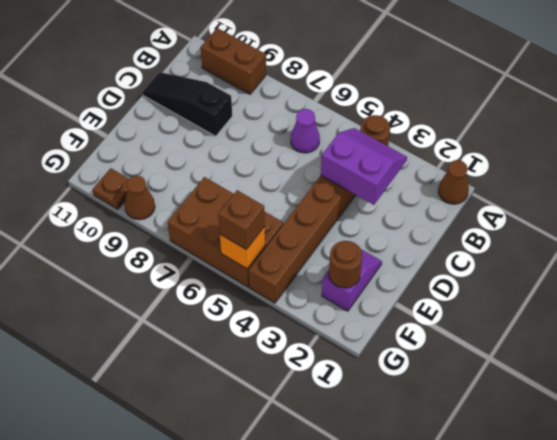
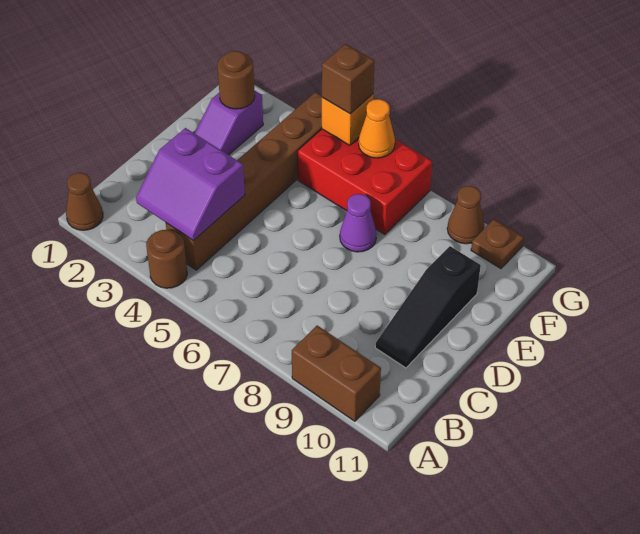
purple cone B6 level 1 -> purple cone E7 level 1
black slope C9:C11 level 1 top 9 -> black slope C10:E10 level 1 top E
brown brick F5:G7 level 1 -> red brick F5:G7 level 1
none -> orange cone G6 level 2

